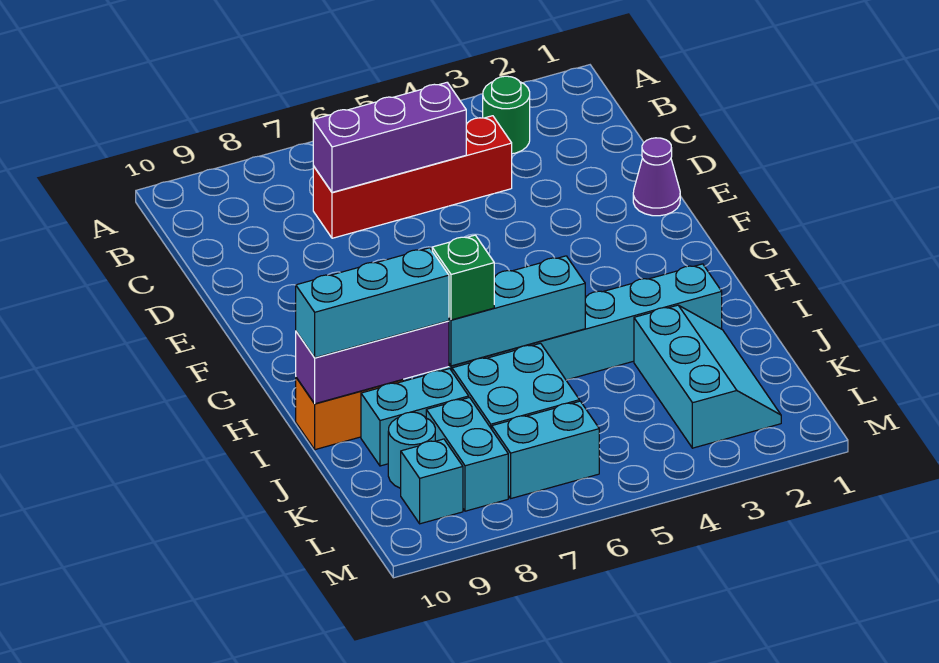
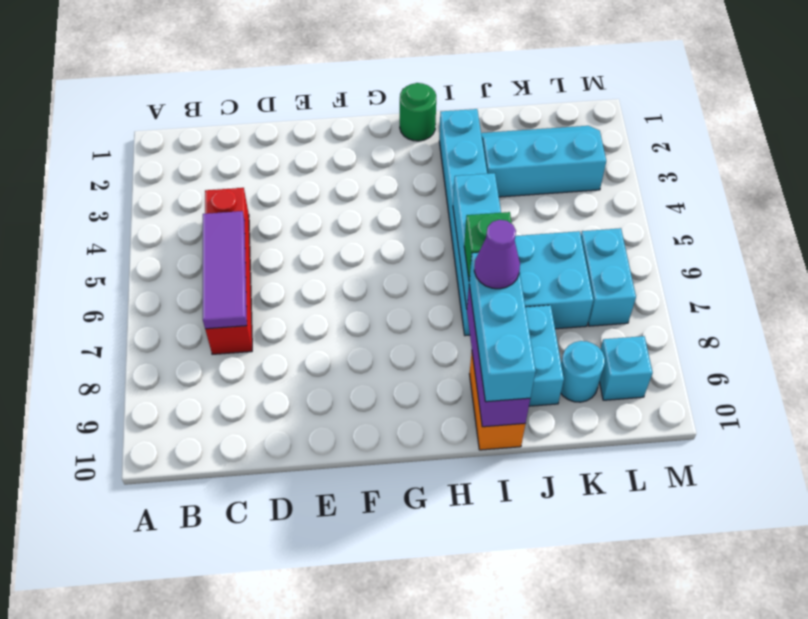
green round brick B3 level 1 -> green round brick H1 level 1
purple brick C5:C7 level 2 -> purple tile C5:C7 level 2
purple cone E1 level 1 -> purple cone I8 level 4
cyan brick K8:L8 level 1 -> none

